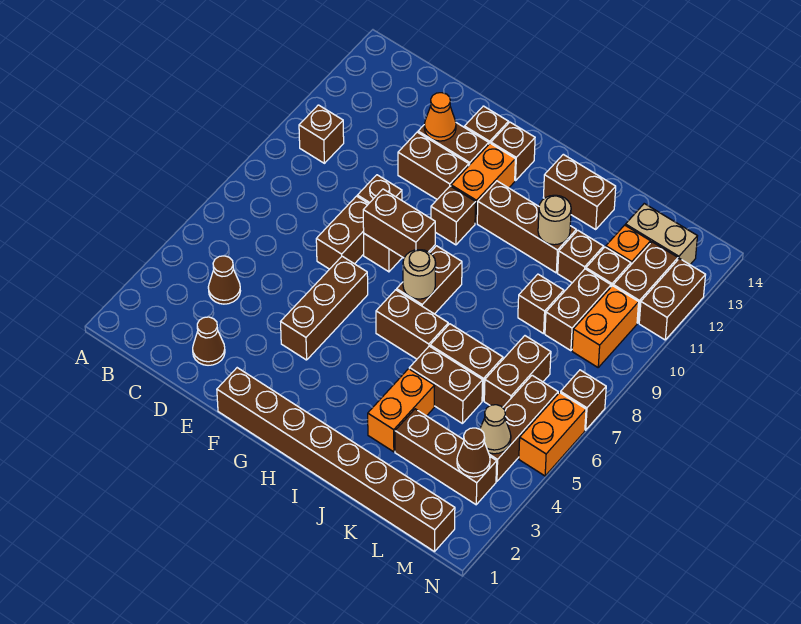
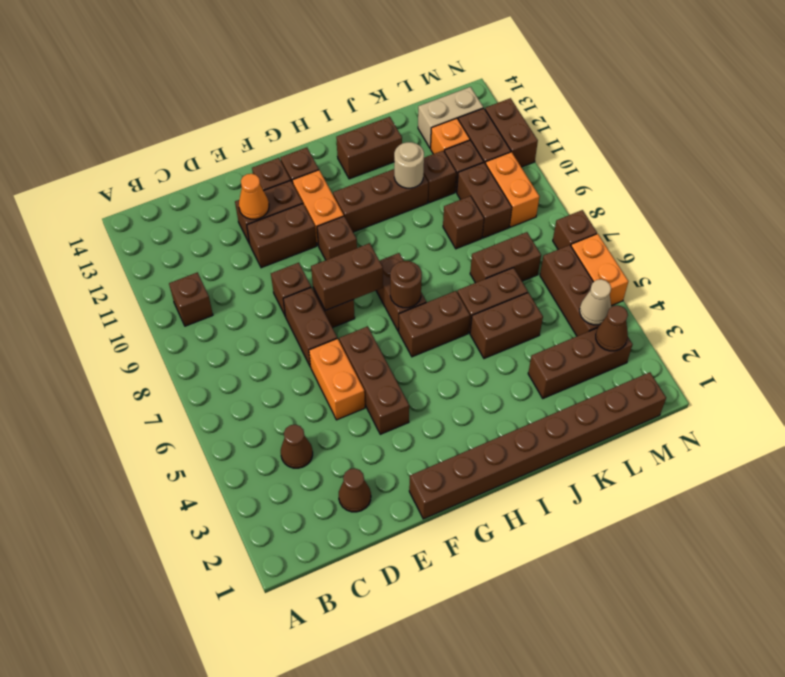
tan round brick H7 level 2 -> brown round brick H7 level 2
orange brick J3:J4 level 1 -> orange brick E5:E6 level 1
brown brick L6:L7 level 1 -> brown brick K7:L7 level 1

